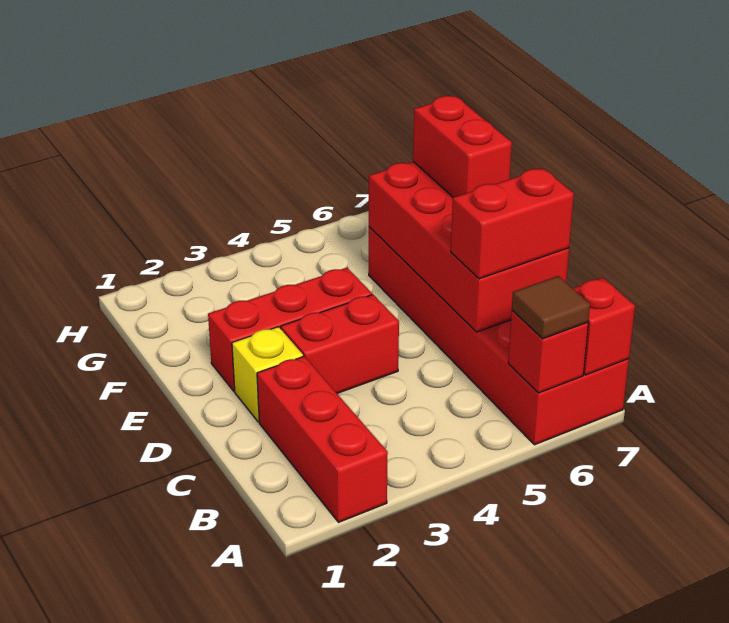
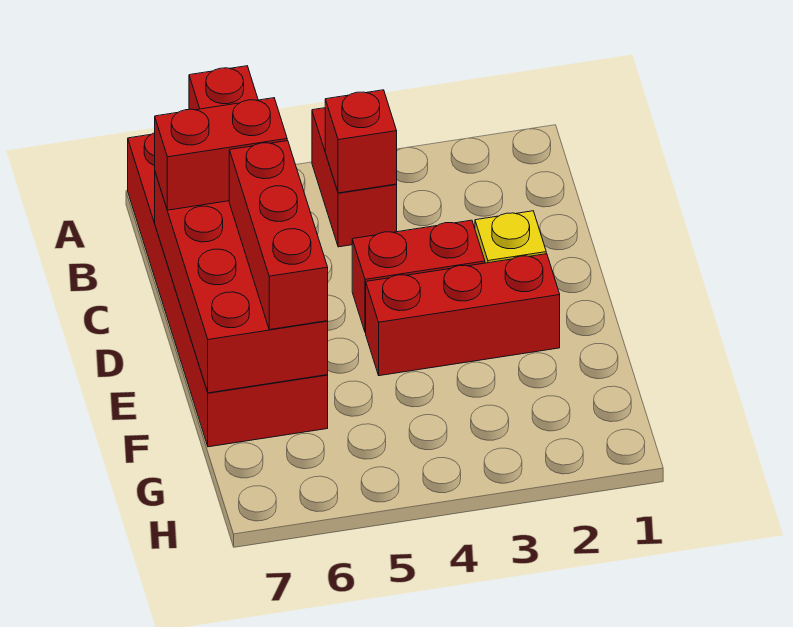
red brick A2:C2 level 1 -> red brick D6:F6 level 3
brown tile A6 level 3 -> none
red brick A7 level 2 -> red brick B4 level 2
red brick E7:F7 level 3 -> red brick A4:B4 level 1

